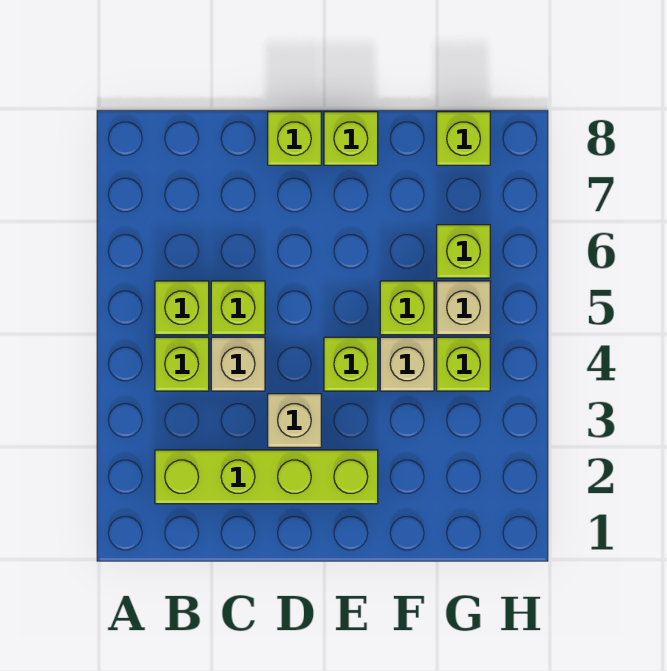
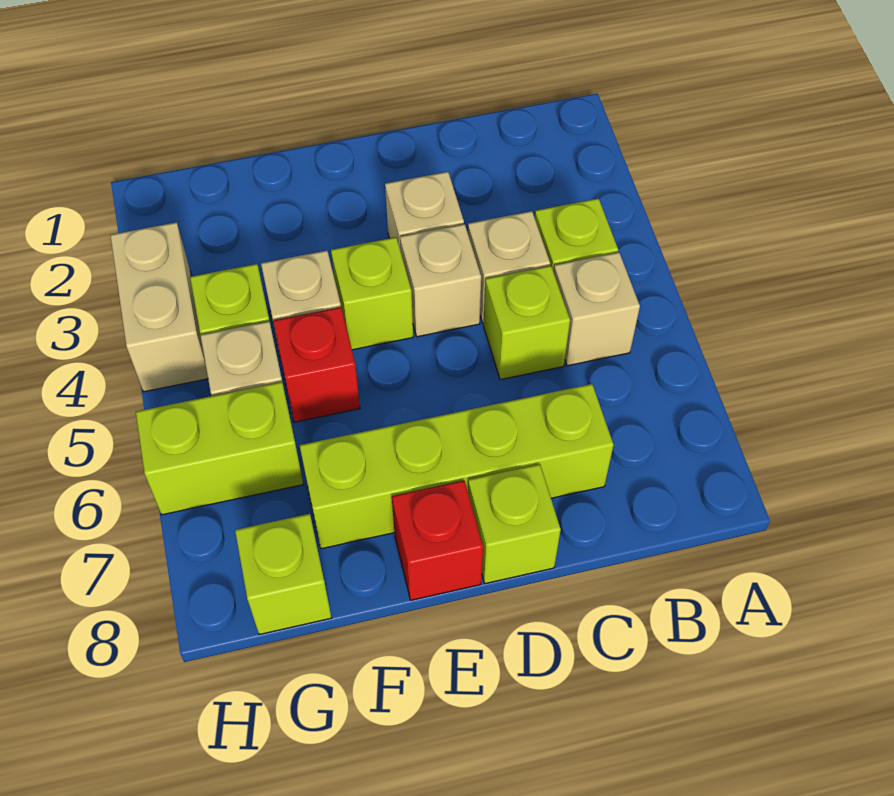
lime brick B2:E2 level 1 -> lime brick C7:F7 level 1
lime brick B5 level 1 -> tan brick B5 level 1
none -> tan brick D4 level 1
lime brick E8 level 1 -> red brick E8 level 1
lime brick F5 level 1 -> red brick F5 level 1
lime brick G6 level 1 -> lime brick G6:H6 level 1
none -> tan brick H3:H4 level 1

